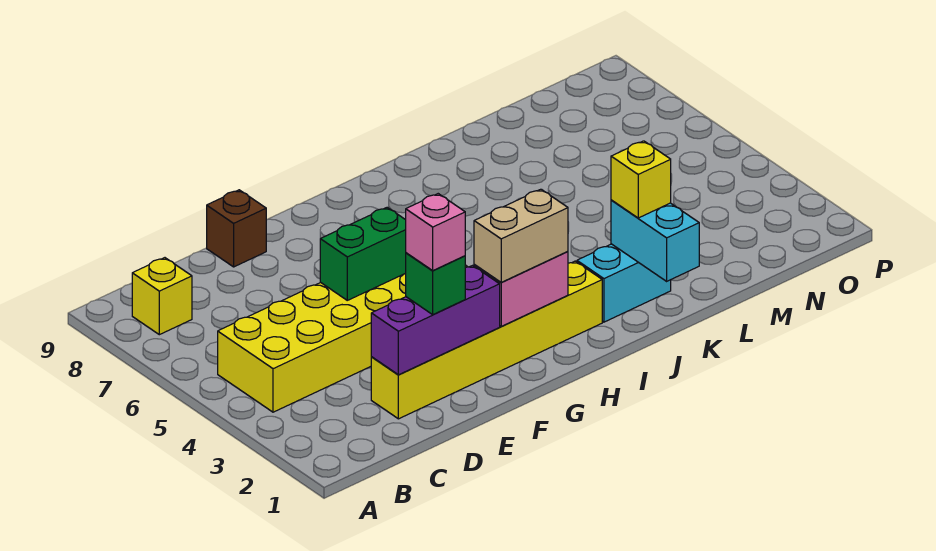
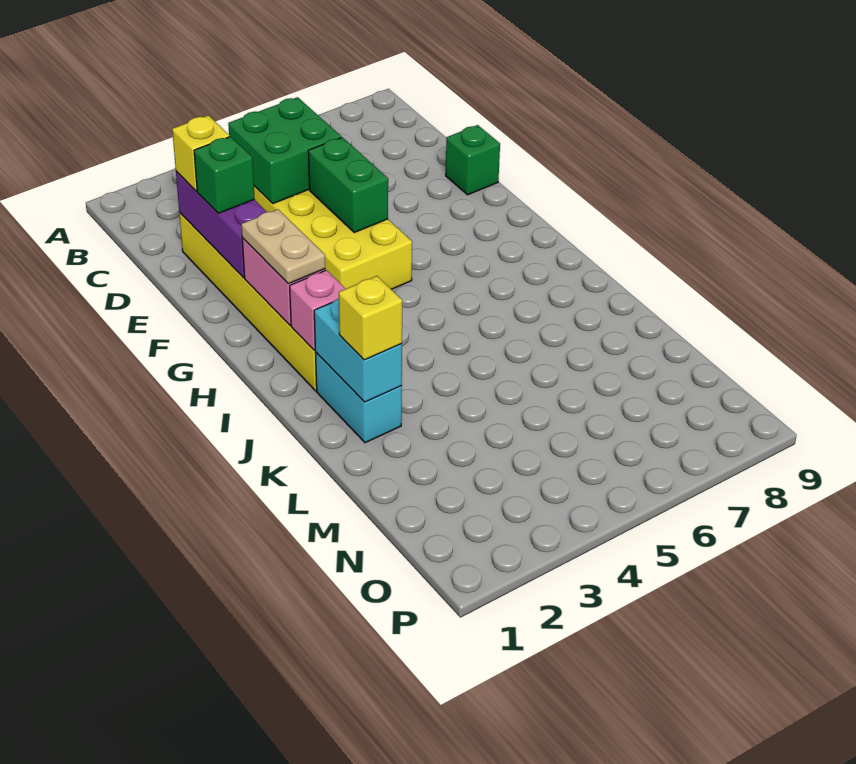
yellow brick B8 level 1 -> yellow brick D2 level 3
none -> green brick C4:D5 level 2
pink brick E2 level 4 -> pink brick I2 level 2
brown brick E9 level 1 -> green brick E9 level 1
tan brick G2:H2 level 3 -> tan plate G2:H2 level 3
cyan brick K1:K2 level 2 -> cyan brick J2:K2 level 2

